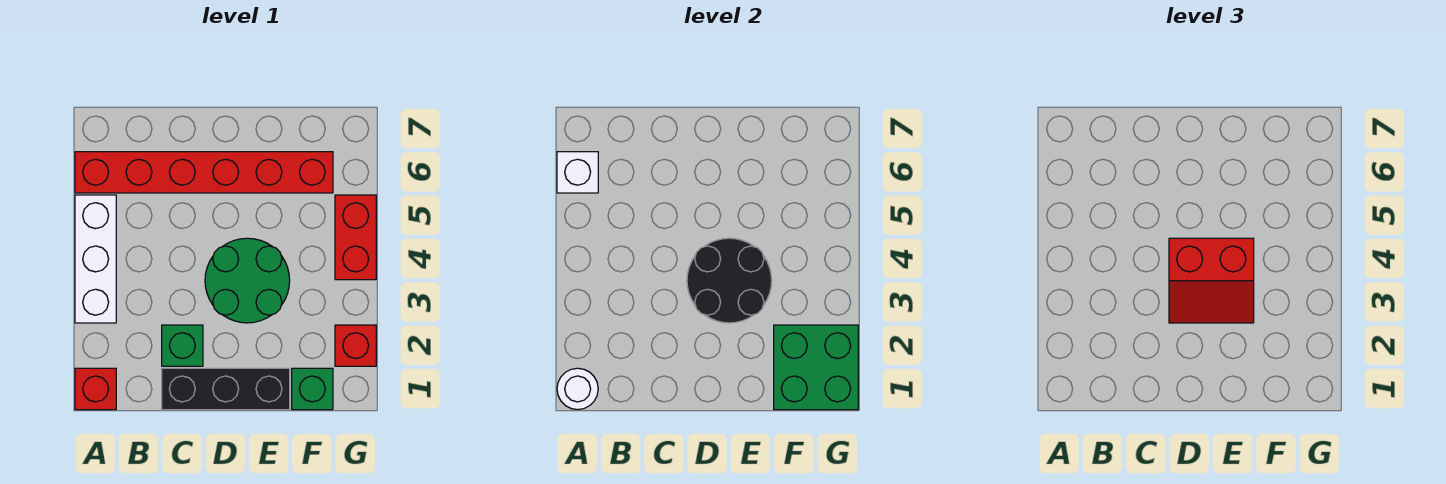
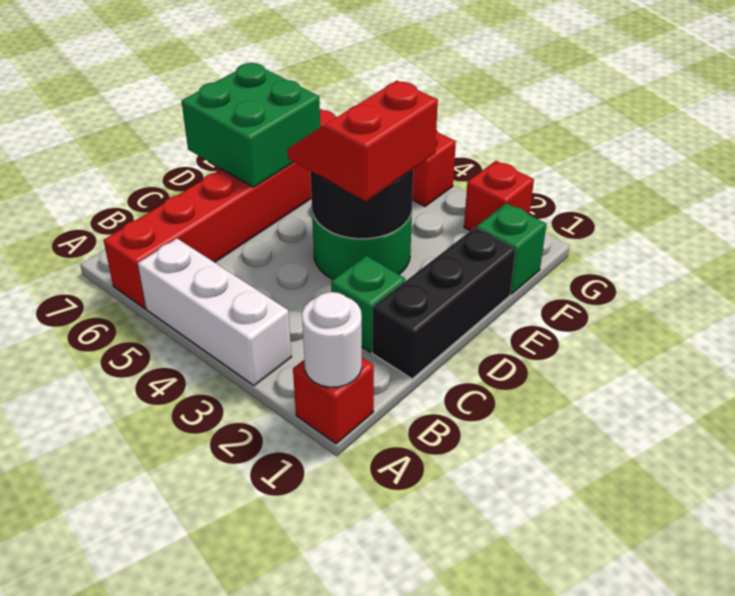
white brick A6 level 2 -> none
red slope D3:E4 level 3 top 4 -> red slope D3:E4 level 3 top 3
green brick F1:G2 level 2 -> green brick D6:E7 level 2

